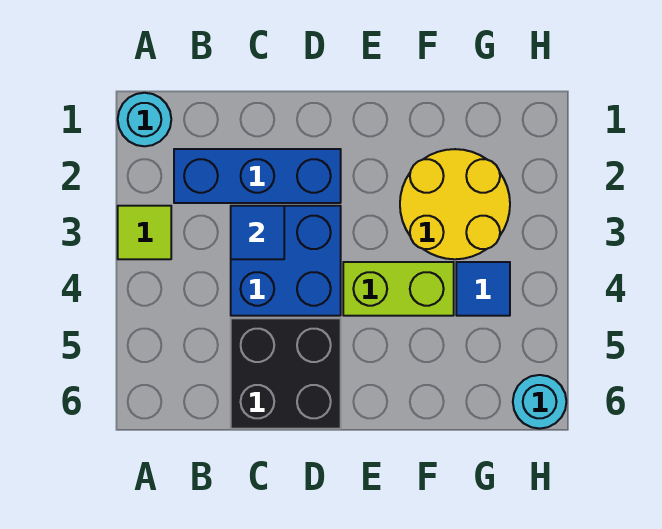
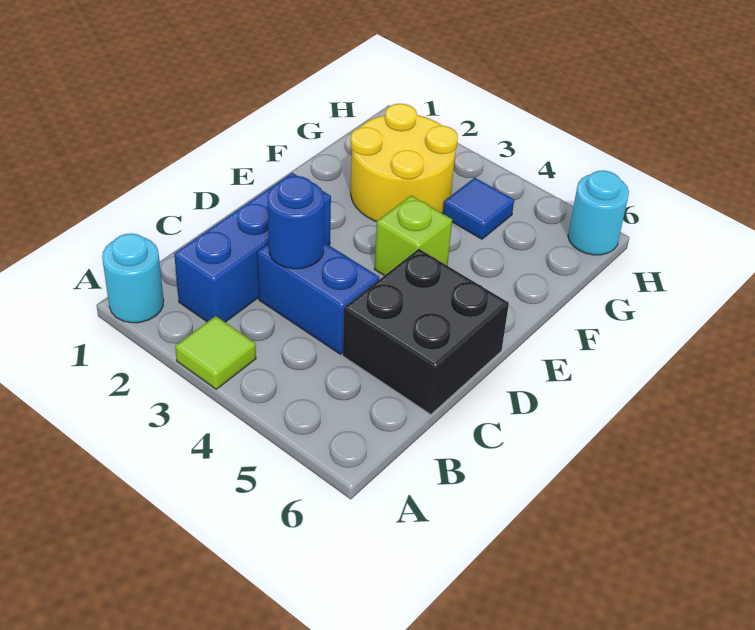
blue brick C3:D4 level 1 -> blue brick C3:C4 level 1
blue tile C3 level 2 -> blue round brick C3 level 2
lime brick E4:F4 level 1 -> lime brick E4 level 1

